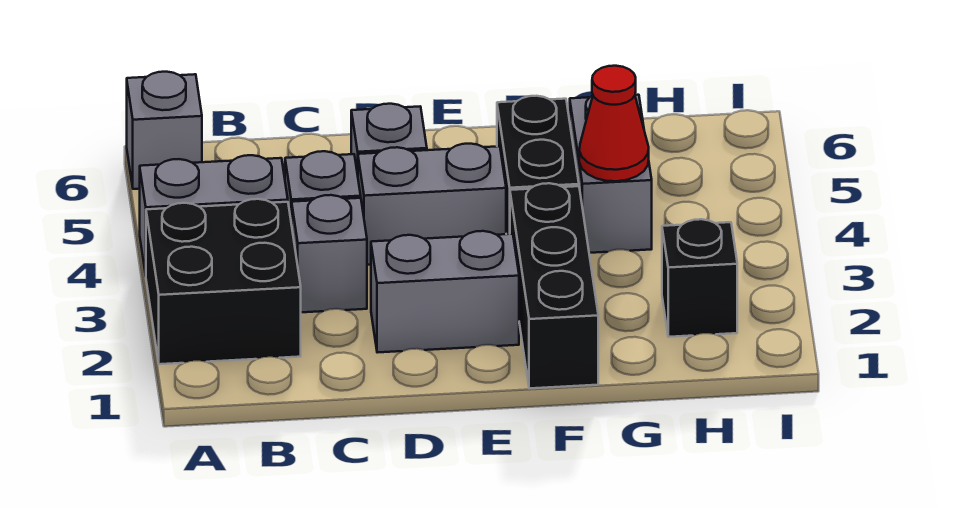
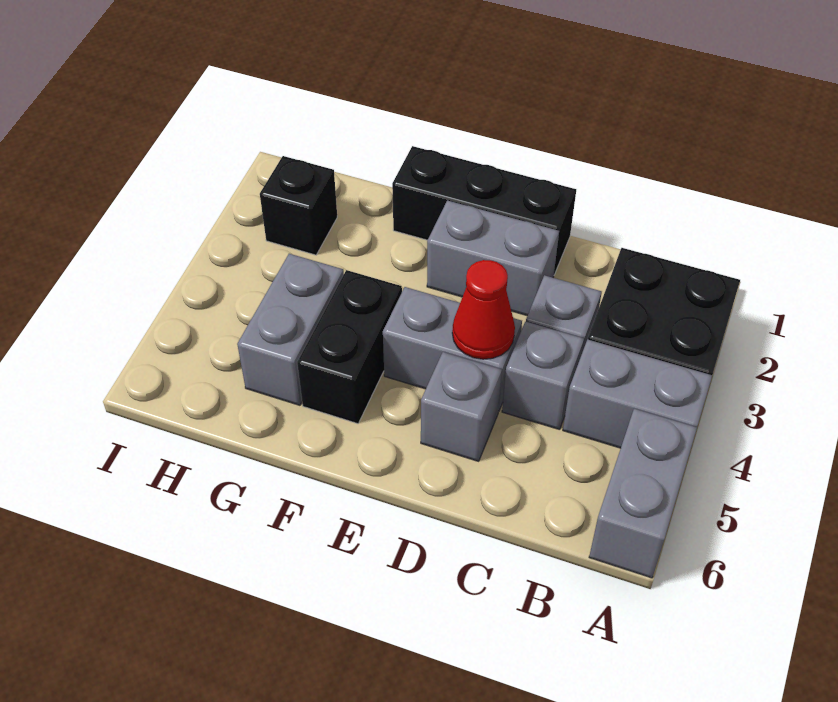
grey brick A6 level 1 -> grey brick A5:A6 level 1
black brick F1:F3 level 1 -> black brick D1:F1 level 1
red cone G4 level 2 -> red cone D4 level 2

